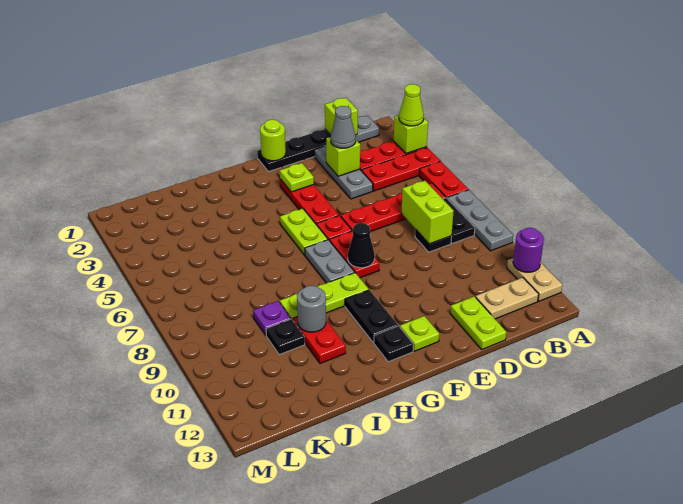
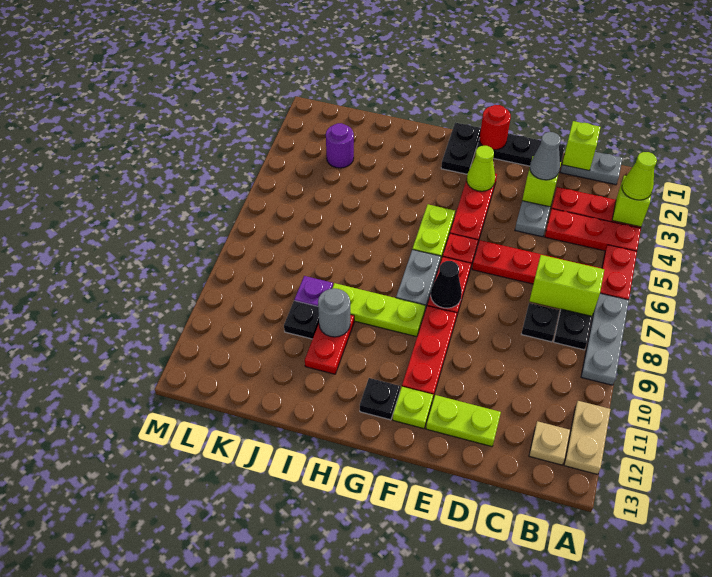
purple round brick A11 level 2 -> purple round brick K3 level 1
tan plate B12:C12 level 1 -> tan plate B12 level 1
lime brick C7:C8 level 2 -> lime brick B7:C7 level 2
lime plate D12:D13 level 1 -> lime plate D12:E12 level 1
lime round brick F1 level 2 -> red round brick F1 level 2
lime plate F3 level 2 -> lime cone F3 level 2
none -> red plate F9:F11 level 1
black plate G10:G11 level 1 -> black plate G1:G2 level 1

